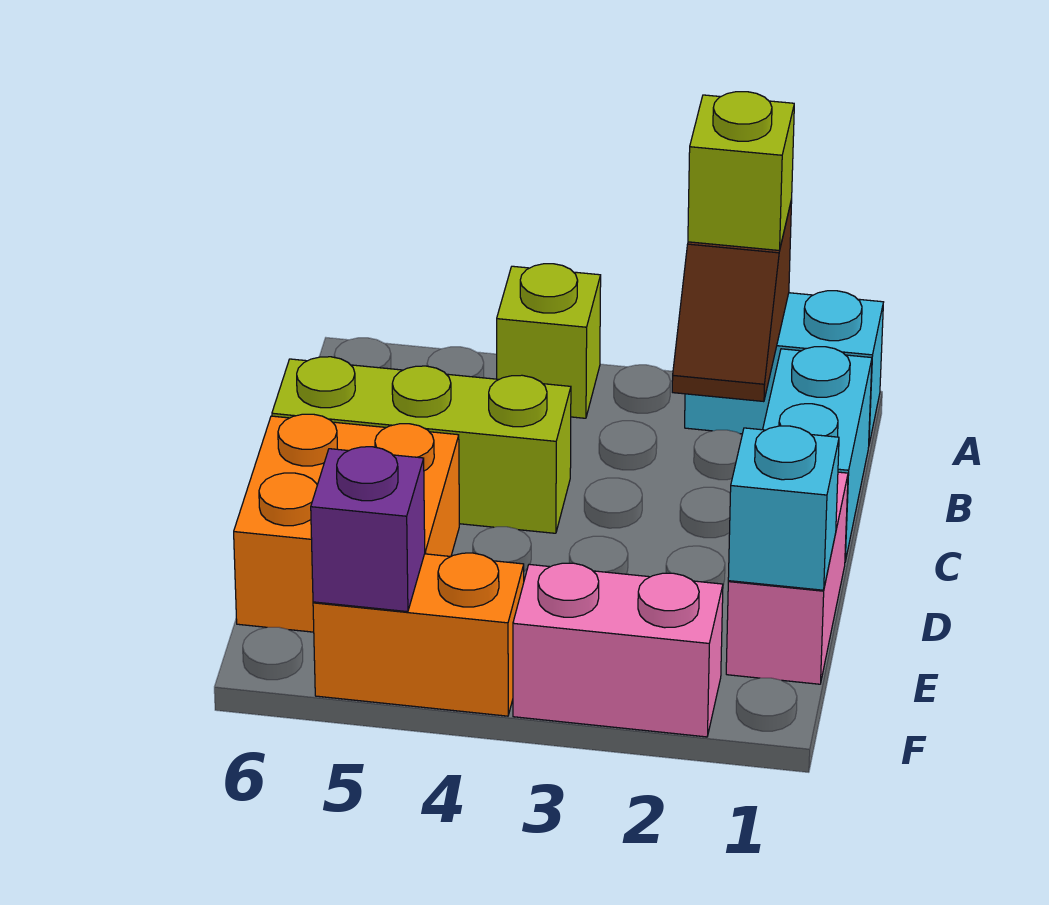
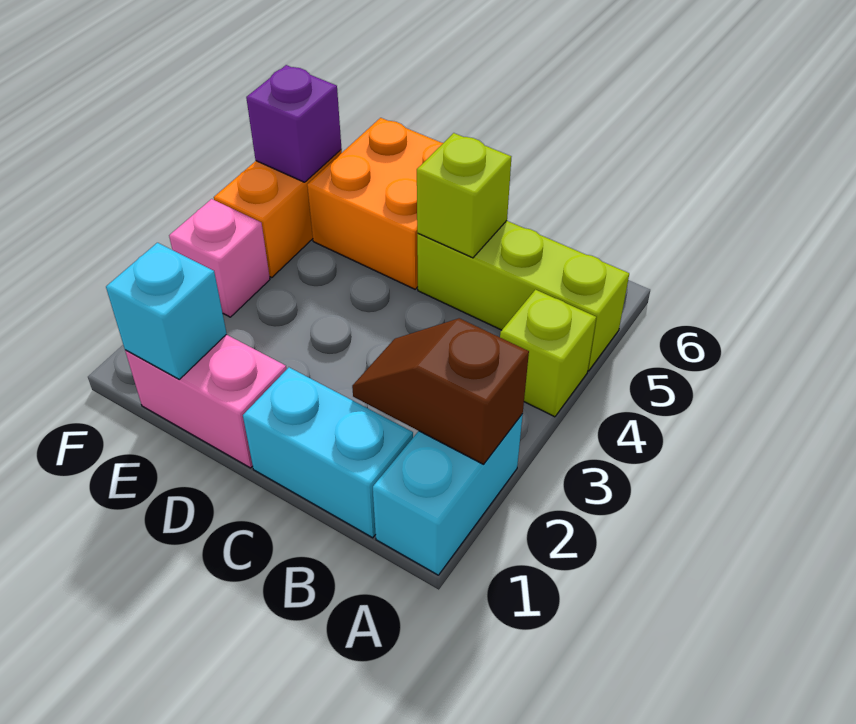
lime brick A2 level 3 -> lime brick C5 level 2
lime brick C4:C6 level 1 -> lime brick A5:C5 level 1
pink brick F2:F3 level 1 -> pink brick F3 level 1

